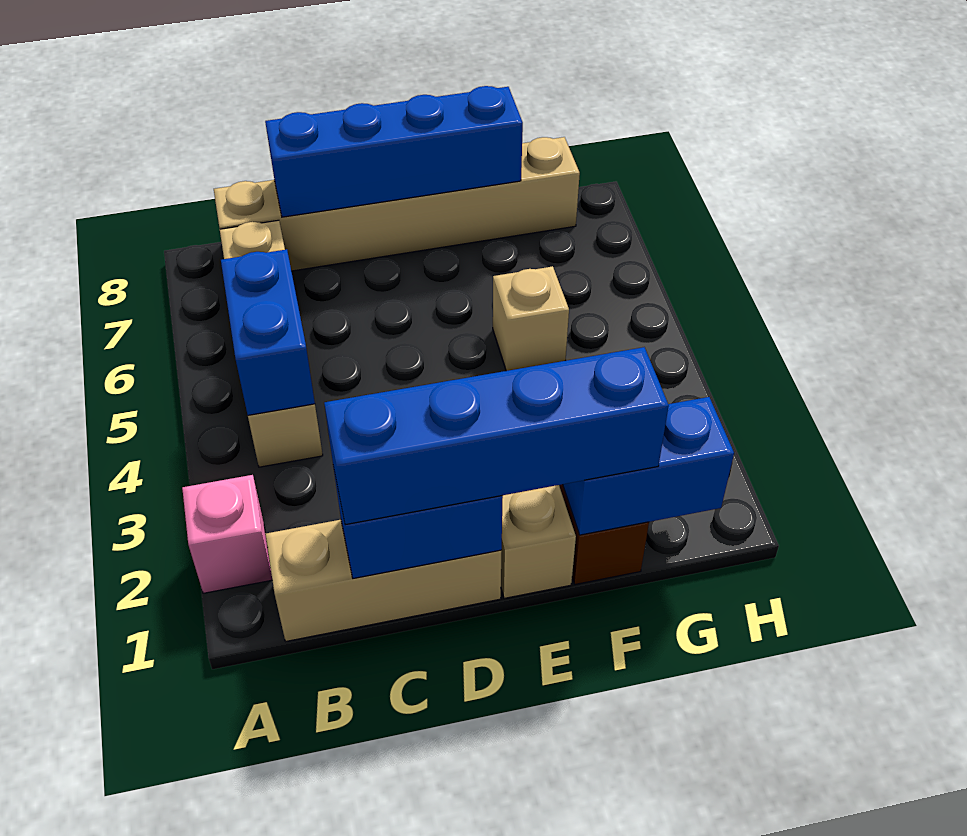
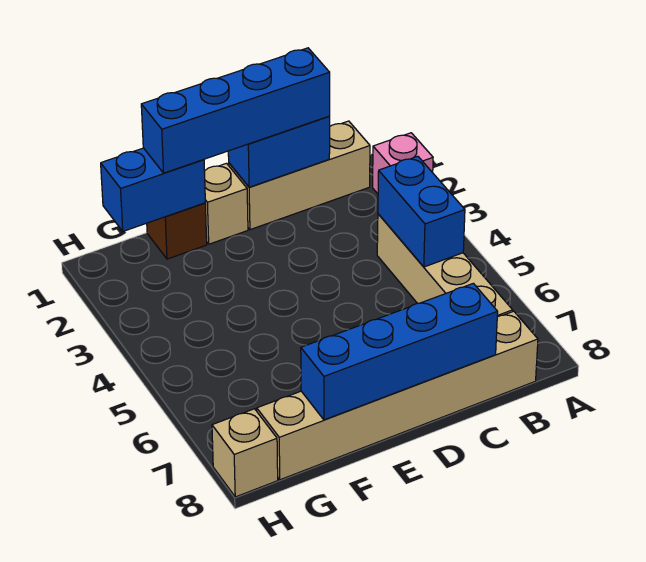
tan brick F5 level 1 -> tan brick H8 level 1

